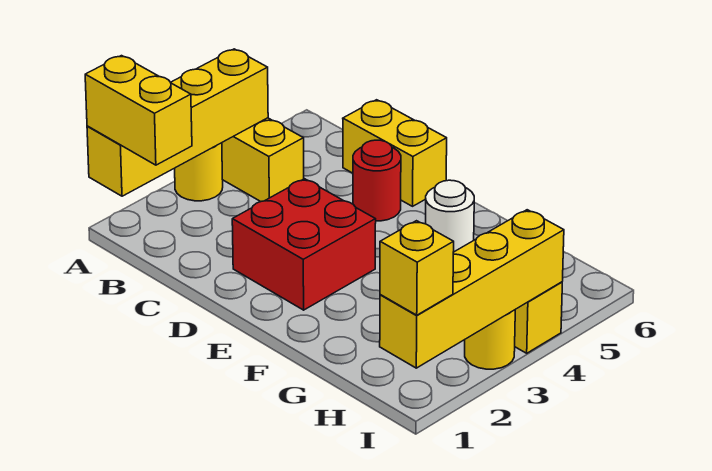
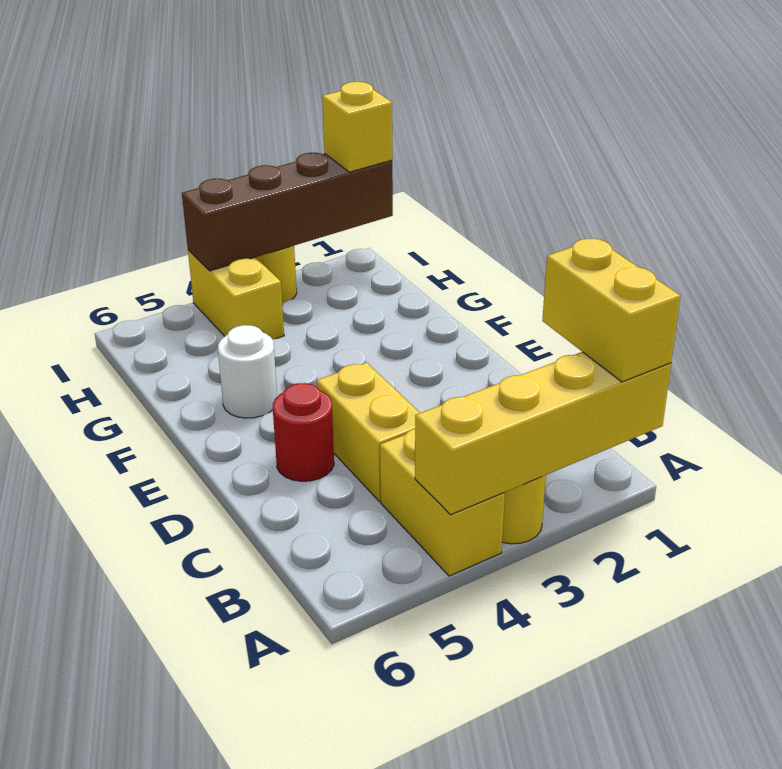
yellow brick C6:D6 level 1 -> yellow brick C4:D4 level 1
red brick D2:E3 level 1 -> none
yellow brick I1:I4 level 2 -> brown brick I1:I4 level 2

